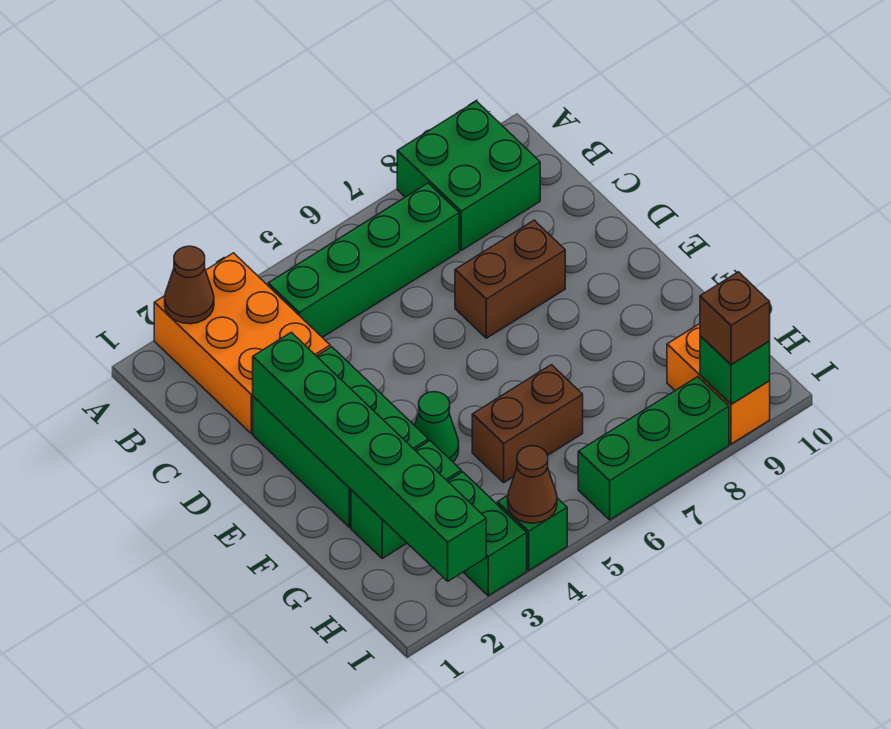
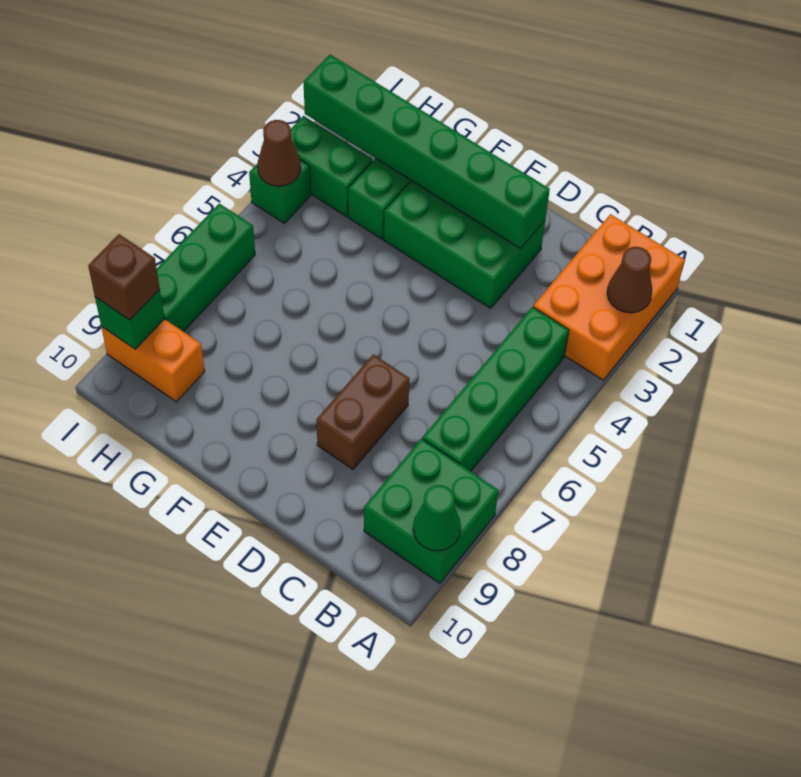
orange brick A2:C3 level 1 -> orange brick A1:B3 level 1
green cone F4 level 1 -> green cone A9 level 2
brown brick G5:G6 level 1 -> none

